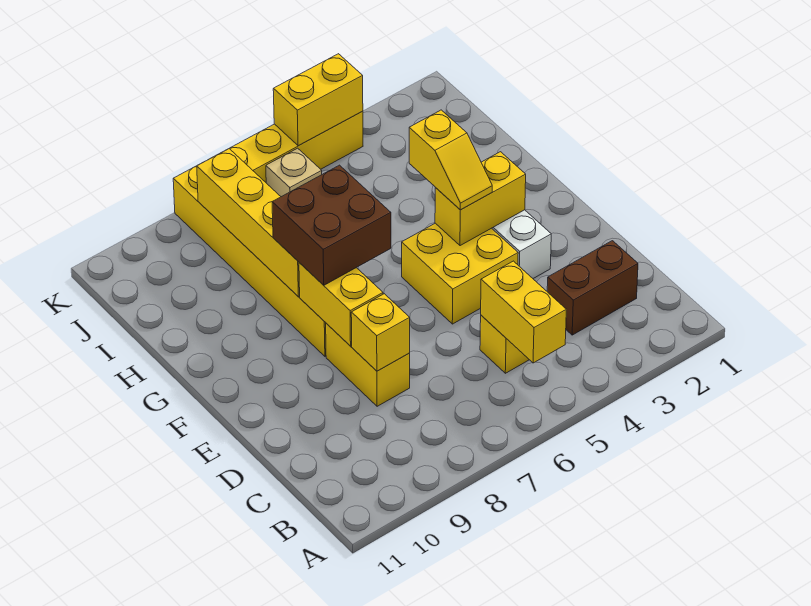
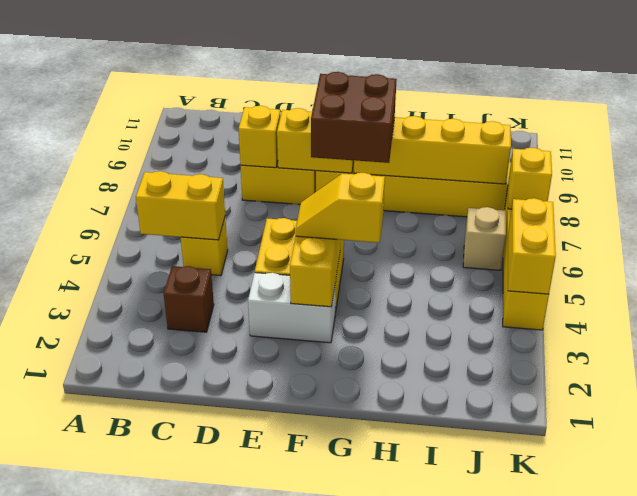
brown brick C2:C3 level 1 -> brown brick C3 level 1
none -> yellow brick K7 level 2

